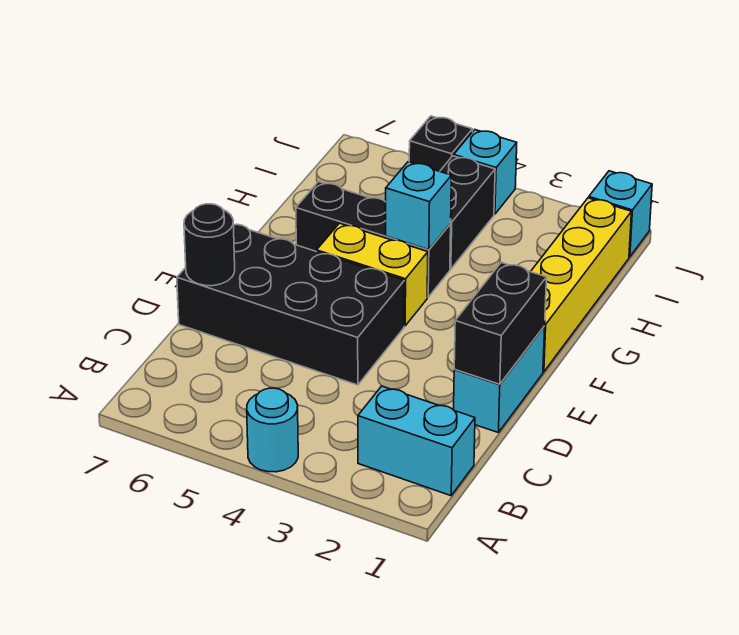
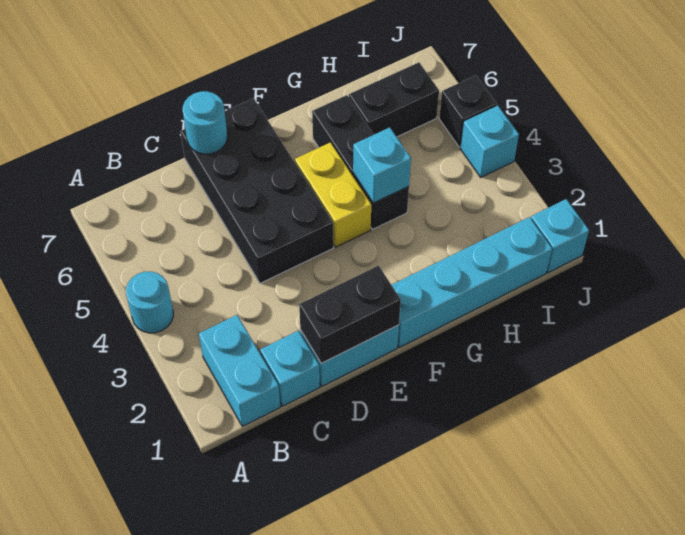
none -> cyan brick C1 level 1
black round brick D7 level 2 -> cyan round brick D7 level 2
yellow brick F1:I1 level 1 -> cyan brick F1:I1 level 1
black brick H4:I4 level 1 -> black brick H6:I6 level 1

